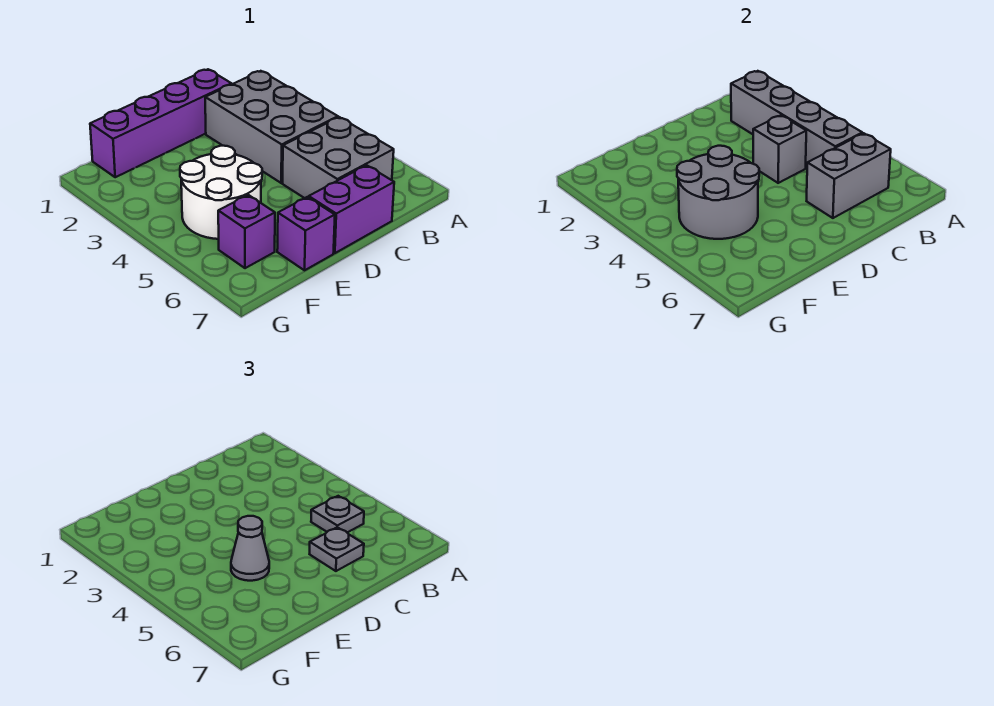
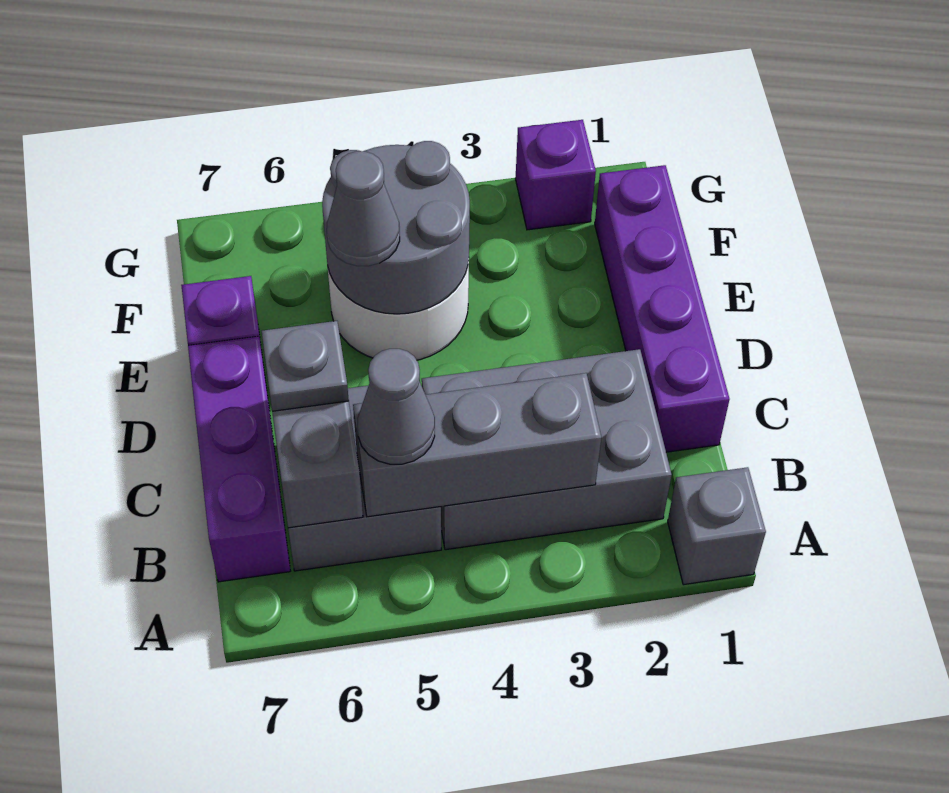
grey brick B2:B5 level 2 -> grey brick B3:B5 level 2
grey plate B5 level 3 -> grey cone B5 level 3
grey brick C4 level 2 -> grey brick A1 level 1
purple brick C7:D7 level 1 -> purple brick B7:D7 level 1
purple brick F6 level 1 -> purple brick G2 level 1

